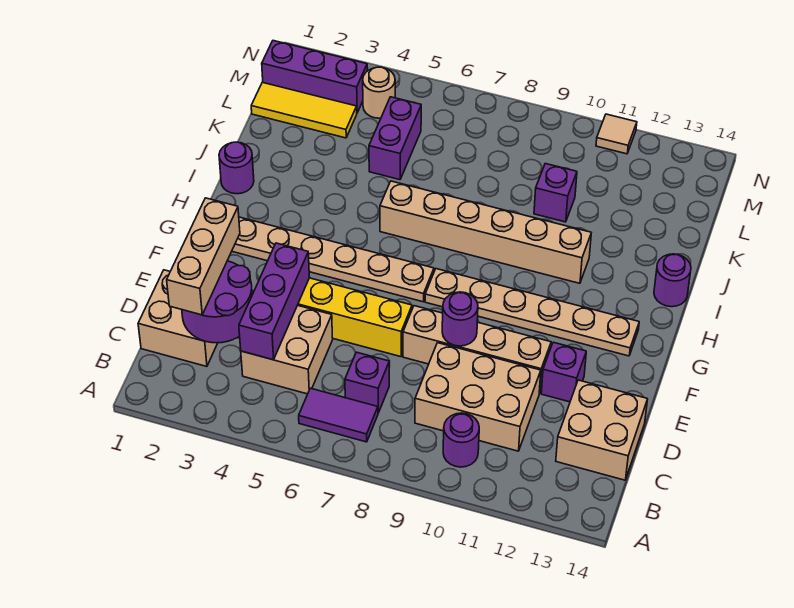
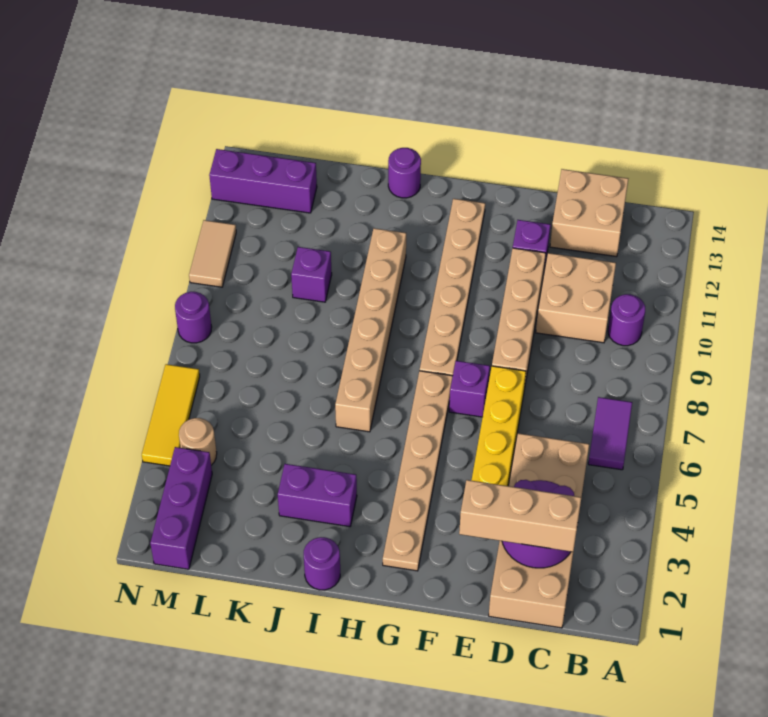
purple brick C4:E4 level 2 -> purple brick L13:N13 level 1
purple brick C7 level 1 -> purple brick F7 level 1
tan brick C9:D11 level 1 -> tan brick C10:D11 level 1
purple round brick E9 level 2 -> purple round brick N8 level 1
purple brick K5:L5 level 1 -> purple brick I3:J3 level 1
yellow tile L1:L3 level 1 -> yellow tile N4:N6 level 1
tan tile N11 level 1 -> tan tile N10:N11 level 1

